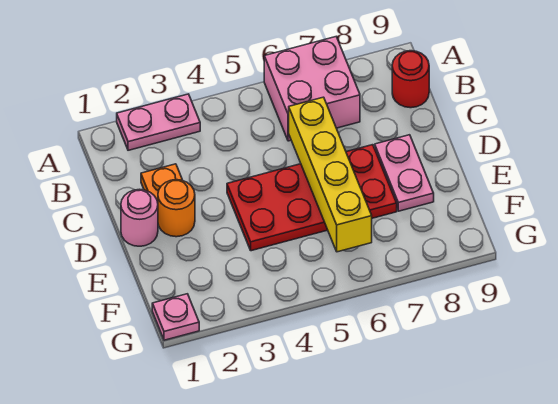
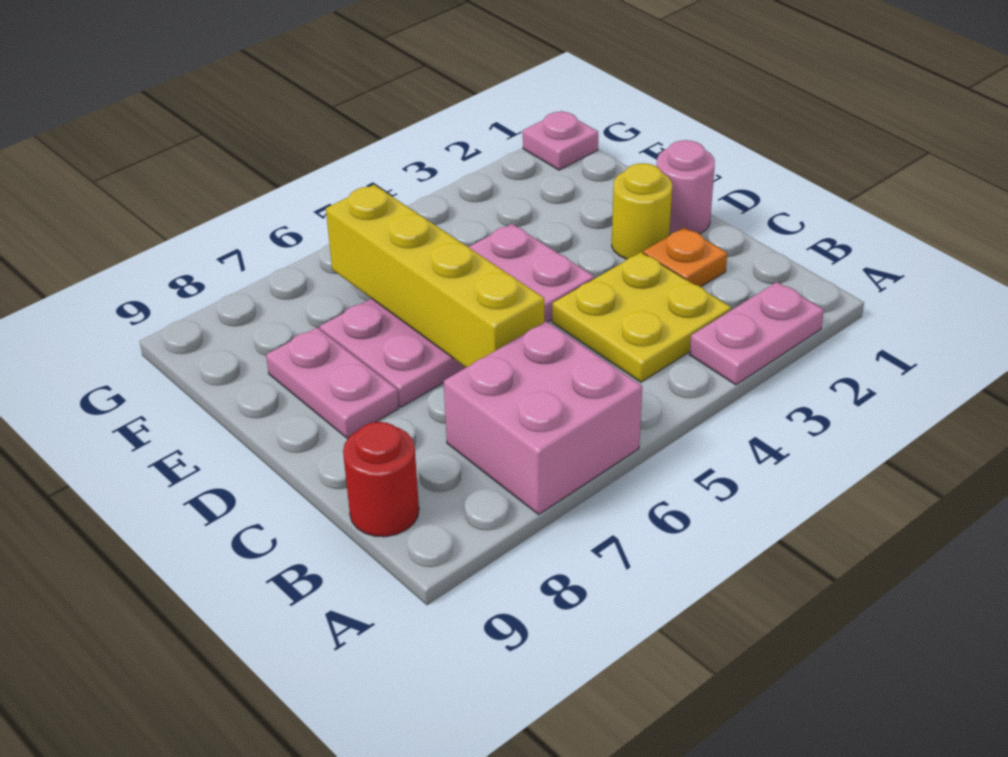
none -> yellow plate B3:C4 level 1
orange round brick D2 level 1 -> yellow round brick D2 level 1
red plate D4:E7 level 1 -> pink plate D4:E7 level 1

